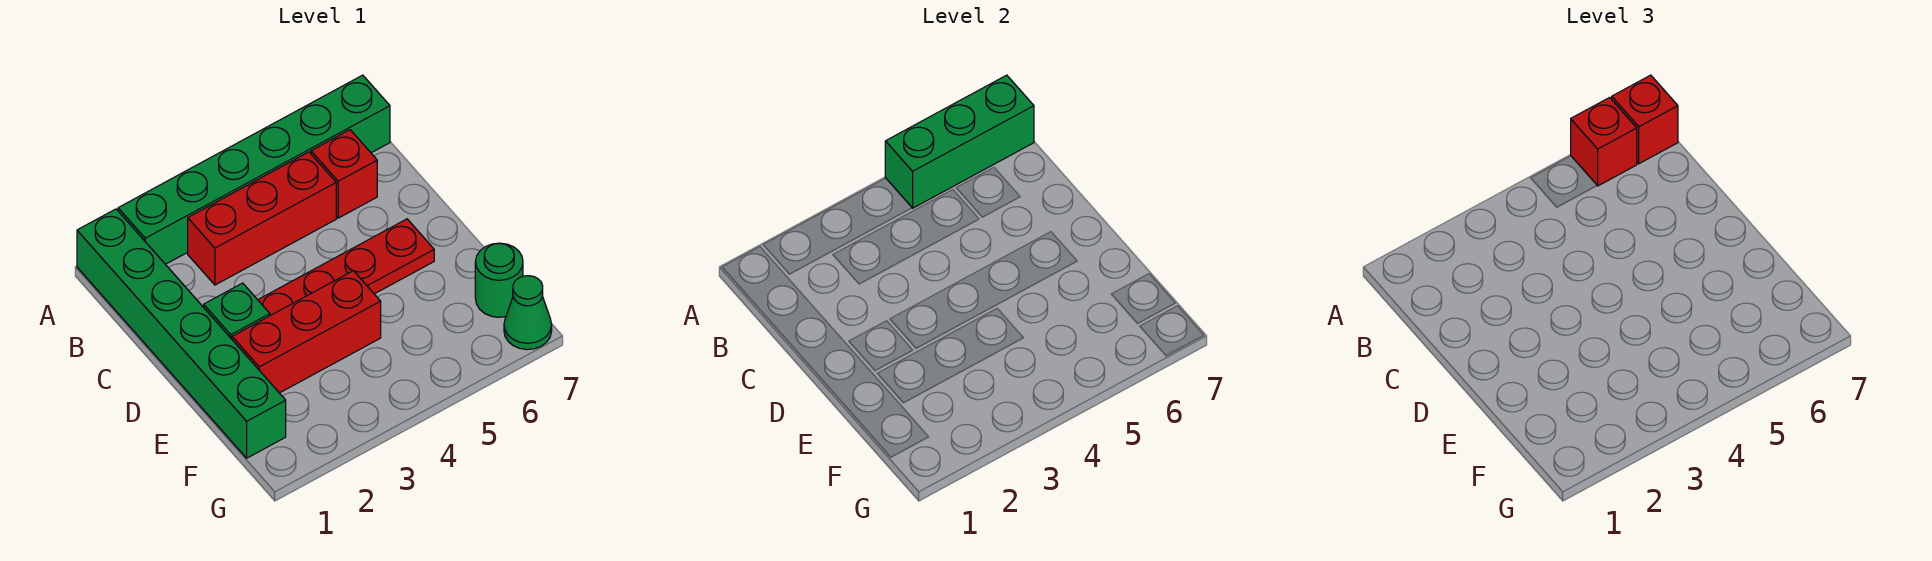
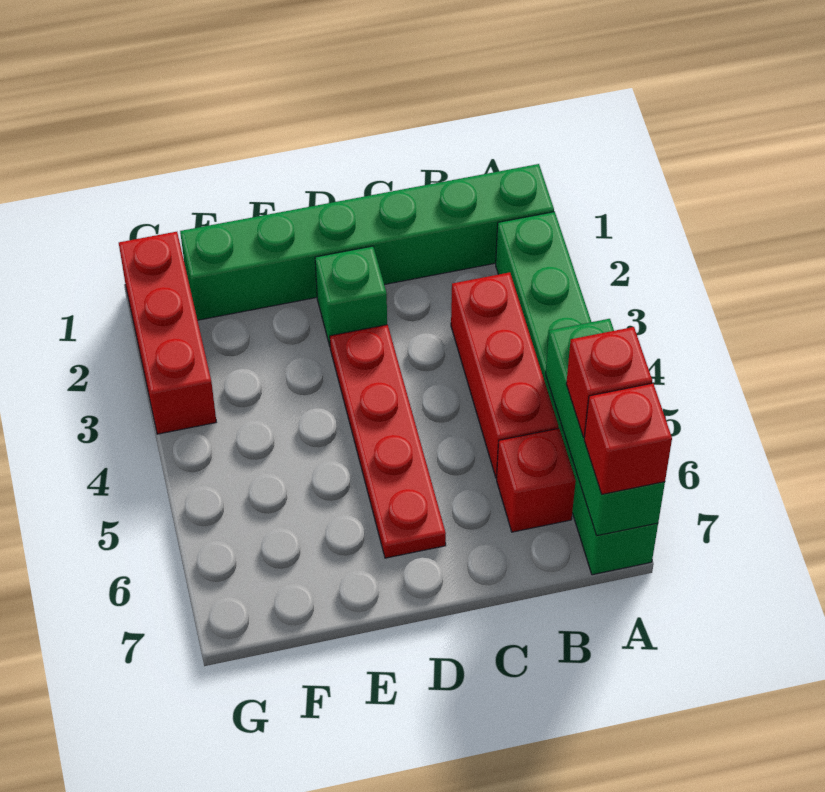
red brick E2:E4 level 1 -> red brick G1:G3 level 1
green round brick F7 level 1 -> none
green cone G7 level 1 -> none

